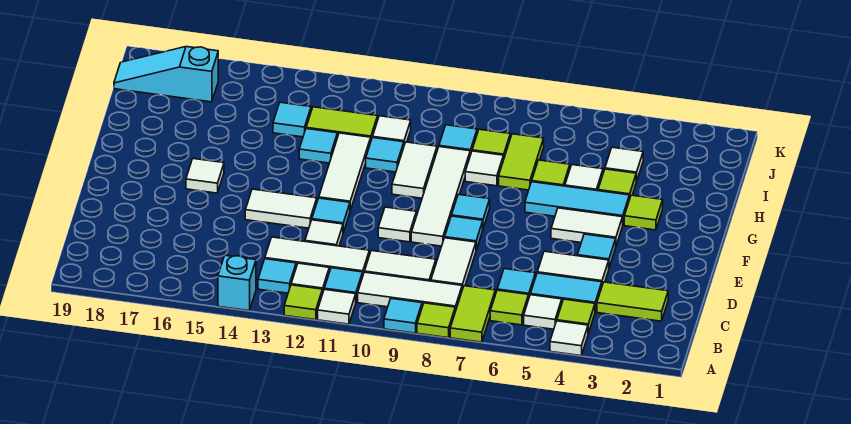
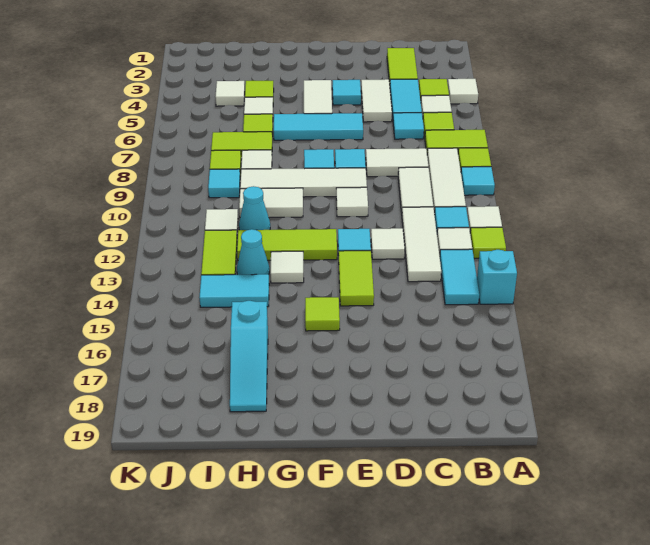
cyan tile B13 level 1 -> cyan tile B13:B14 level 1
white tile E13:E14 level 1 -> lime tile E13:E14 level 1
white tile F12:H12 level 1 -> lime tile F12:H12 level 1
white tile F16 level 1 -> white tile G13 level 1
lime tile G3 level 1 -> lime tile F15 level 1
cyan tile G4:G6 level 1 -> cyan tile E6:G6 level 1
cyan tile H11 level 1 -> cyan cone H11 level 1
cyan tile H13 level 1 -> cyan cone H13 level 1
cyan tile I14 level 1 -> cyan tile H14:I14 level 1
cyan slope J17:J19 level 1 top 17 -> cyan slope H16:H18 level 1 top 16

